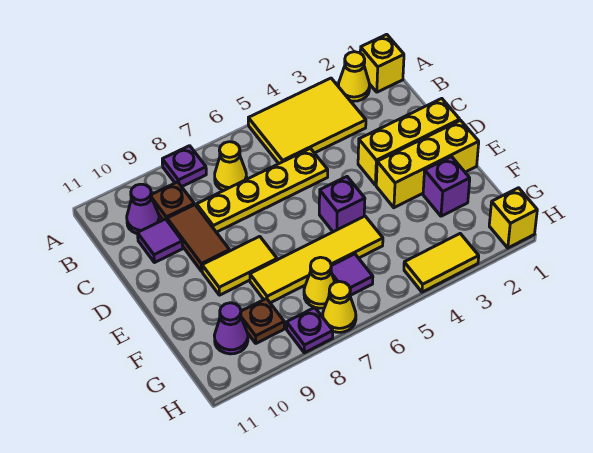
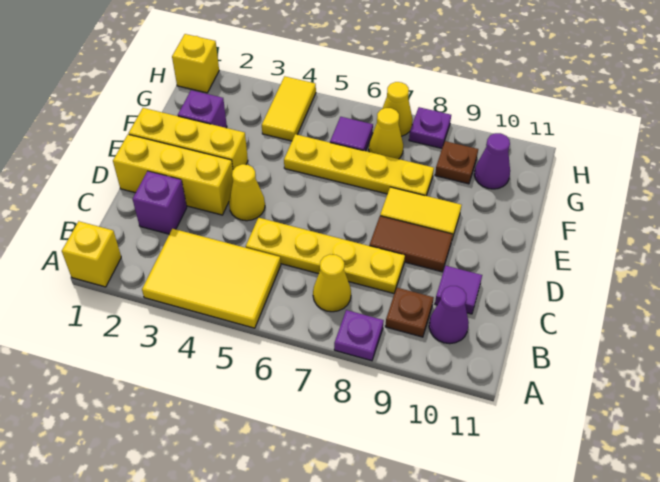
yellow cone A2 level 1 -> yellow cone D4 level 1
brown tile C9:D9 level 1 -> brown tile D8:D9 level 1
purple brick E5 level 1 -> purple brick C2 level 1
yellow tile F5:F8 level 1 -> yellow plate F5:F8 level 1
yellow tile H3:H4 level 1 -> yellow tile G4:H4 level 1

